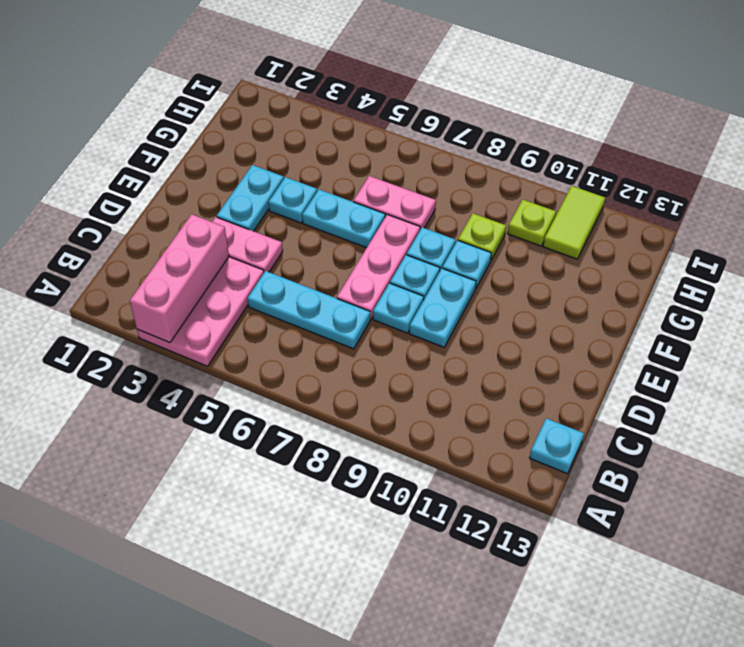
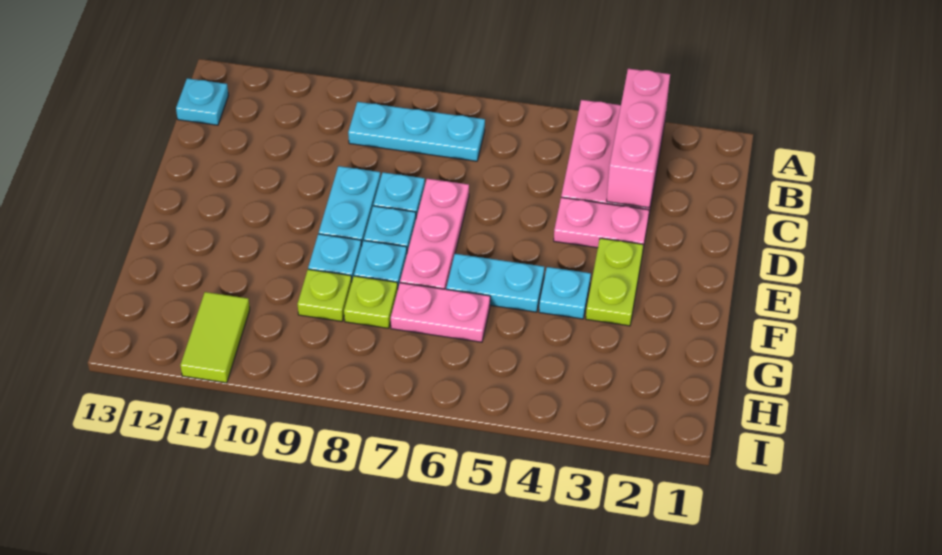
cyan plate C5:C7 level 1 -> cyan plate B7:B9 level 1
cyan plate E3:F3 level 1 -> lime plate E3:F3 level 1
lime plate H10 level 1 -> lime plate G8 level 1

